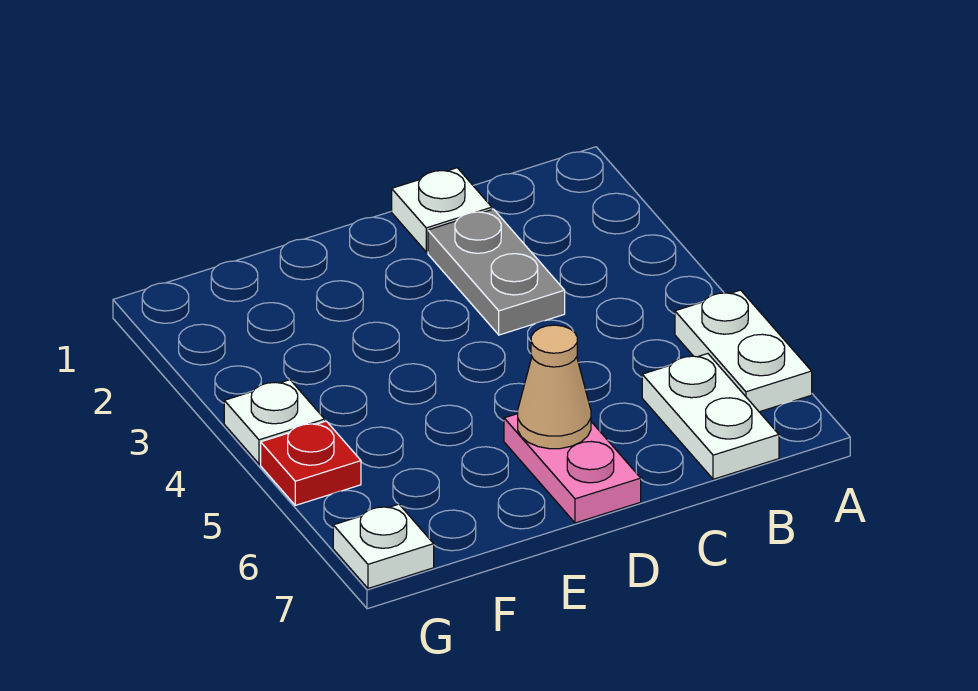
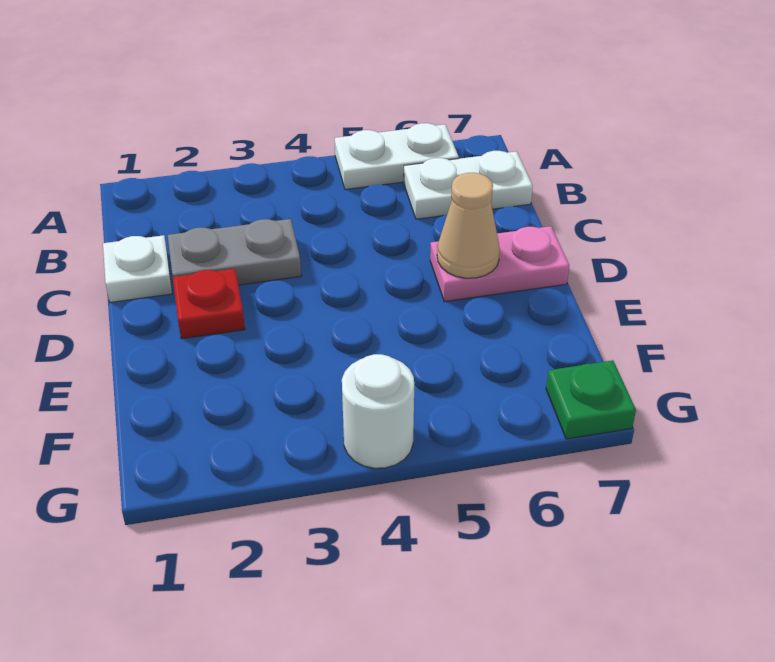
white plate G4 level 1 -> white round brick G4 level 1
red plate G5 level 1 -> red plate D2 level 1
white plate G7 level 1 -> green plate G7 level 1

